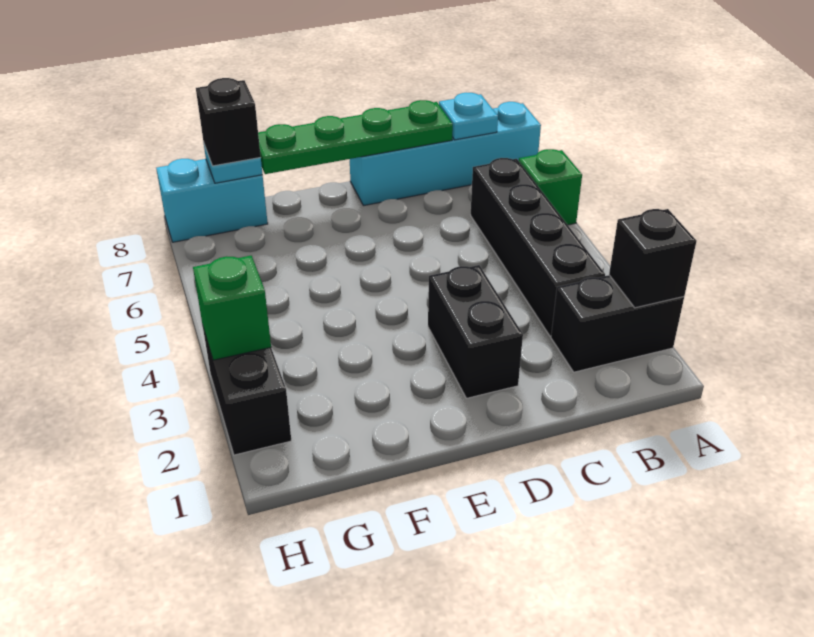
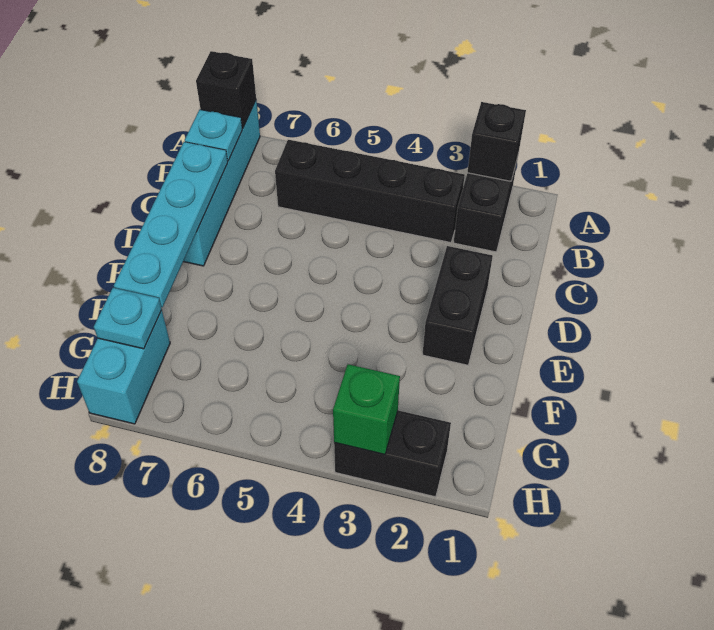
green brick A6 level 1 -> none
green plate C8:F8 level 2 -> cyan plate C8:F8 level 2
black brick D2:D3 level 1 -> black brick D2:E2 level 1
black brick G8 level 3 -> black brick A8 level 2

